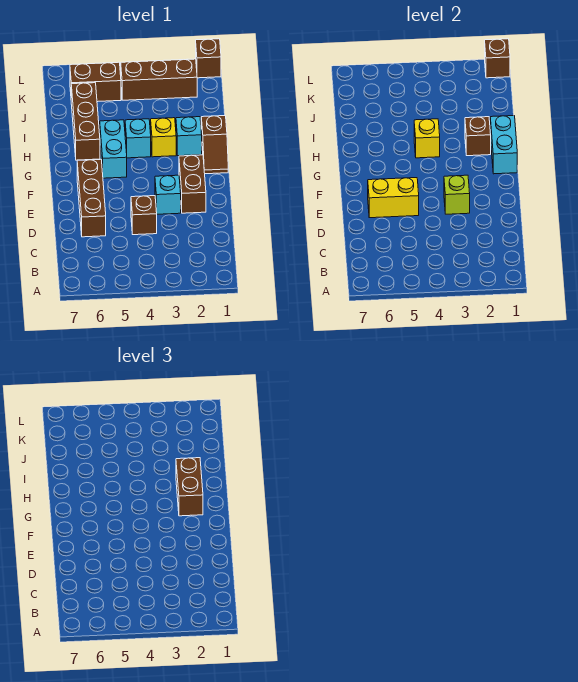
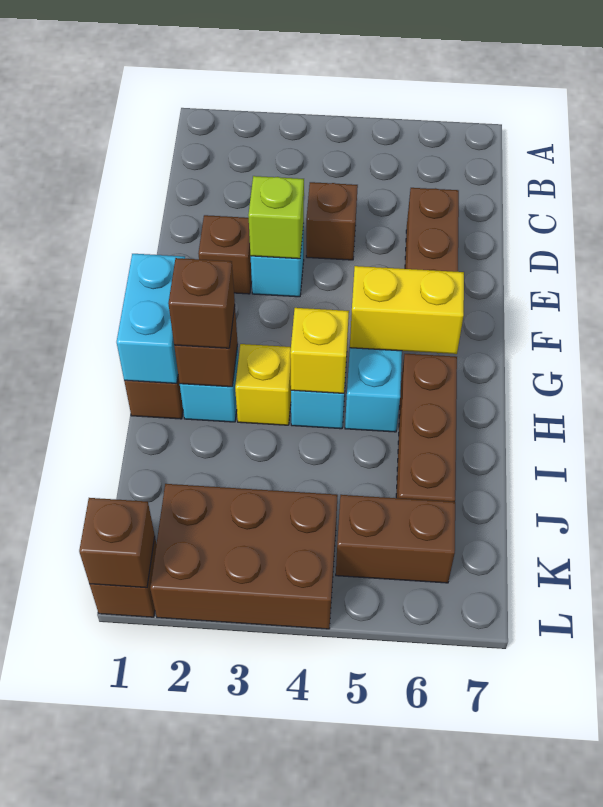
brown brick E2:F2 level 1 -> brown brick E2 level 1
yellow brick E5:E6 level 2 -> yellow brick G5:G6 level 2
brown brick G2:H2 level 3 -> brown brick H2 level 3
brown brick K2:K4 level 1 -> brown brick K2:L4 level 1

